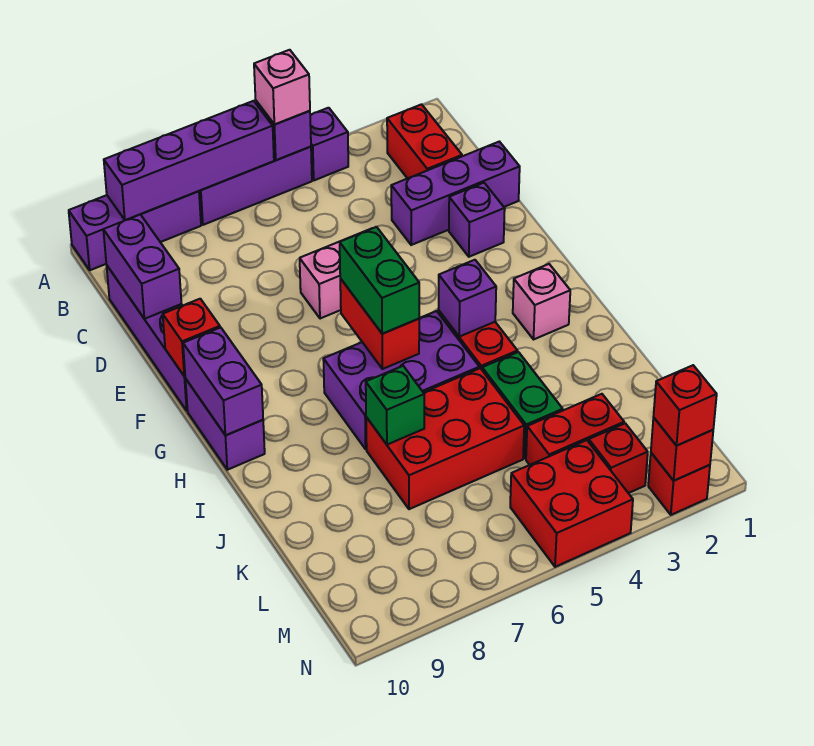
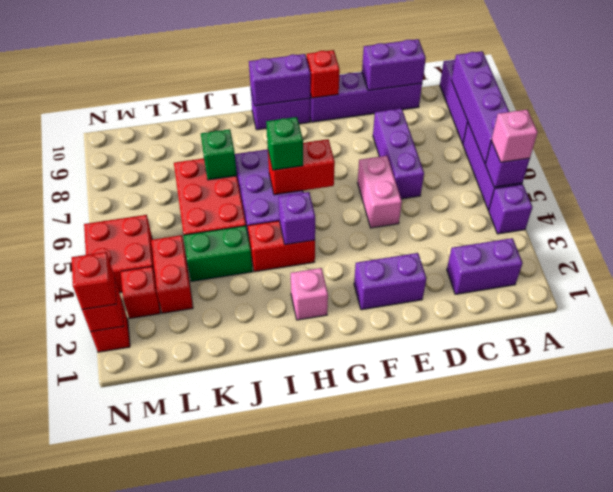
red brick B2:C2 level 1 -> purple brick B2:C2 level 1
purple brick D1:D3 level 1 -> purple brick D6:D8 level 1
purple brick E2 level 1 -> purple brick E2:F2 level 1
green brick G6:H6 level 3 -> green brick H6 level 3

